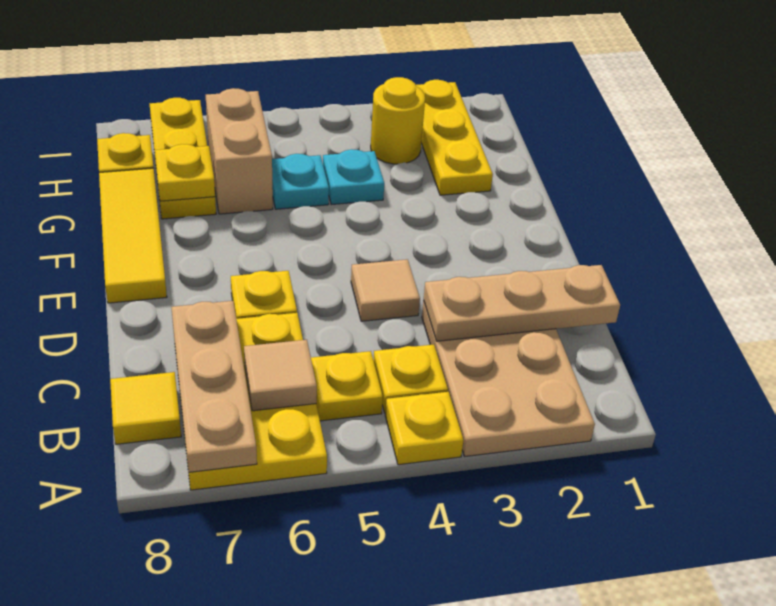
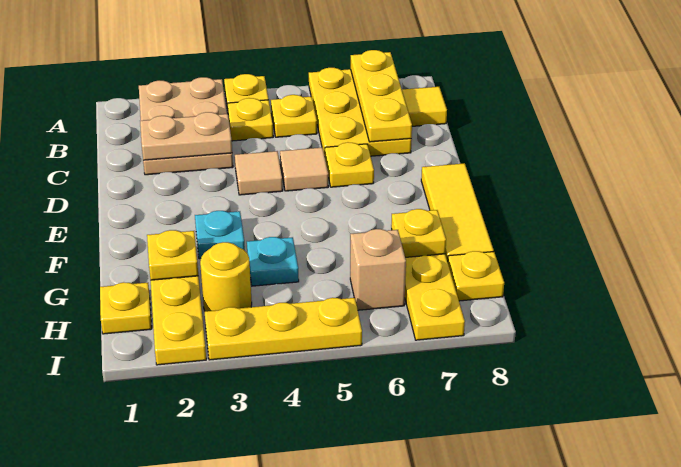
tan plate A7:C7 level 2 -> yellow plate A7:C7 level 2
tan tile B6 level 2 -> tan tile D5 level 1
tan plate C1:C3 level 2 -> tan plate C2:C3 level 2
none -> yellow plate G2 level 2
cyan plate G5 level 1 -> cyan plate F3 level 1
tan brick G6:H6 level 1 -> tan brick H6 level 1
none -> yellow plate H1 level 1
none -> yellow plate I3:I5 level 1

